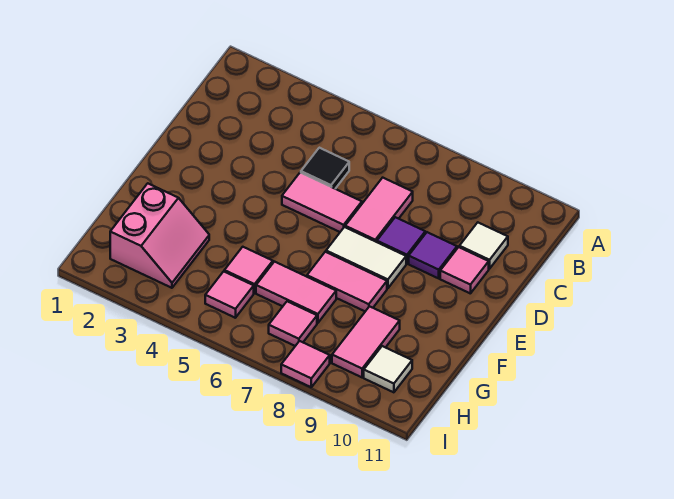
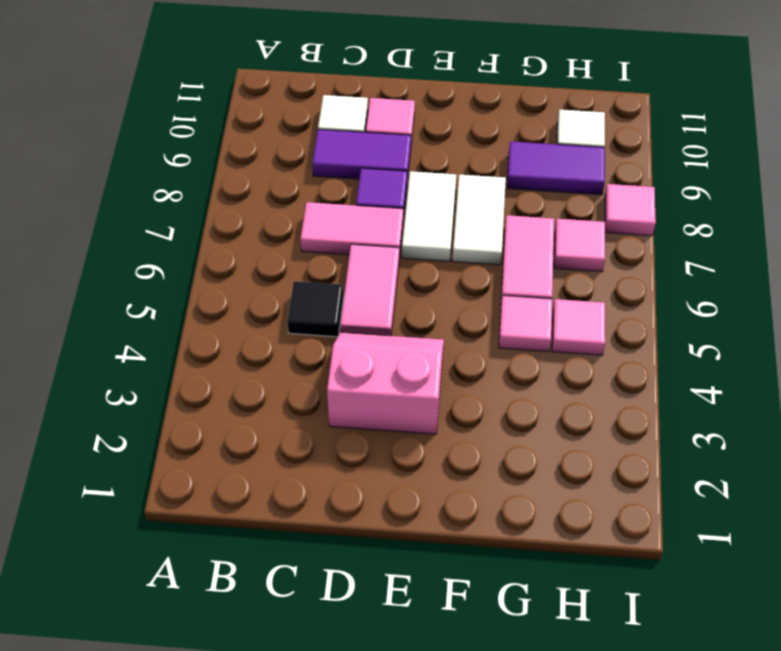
purple tile D9 level 1 -> purple tile C9:D9 level 1
pink tile F7:F8 level 1 -> white tile F7:F8 level 1
pink slope G2:H3 level 1 top 2 -> pink slope D3:E4 level 1 top 3
pink tile G9:H9 level 1 -> purple tile G9:H9 level 1

